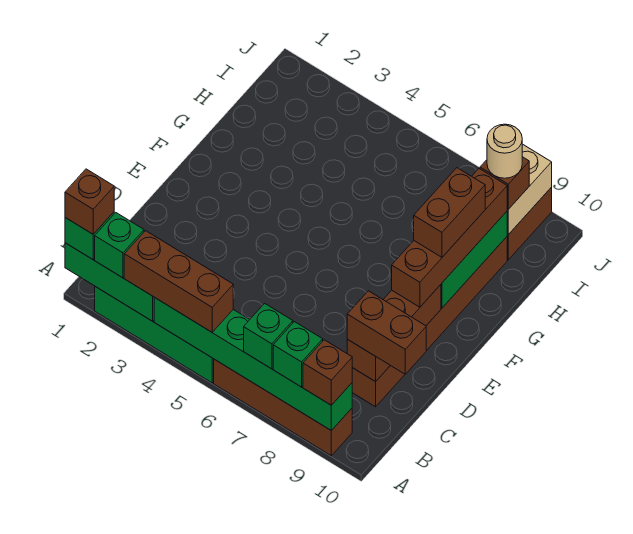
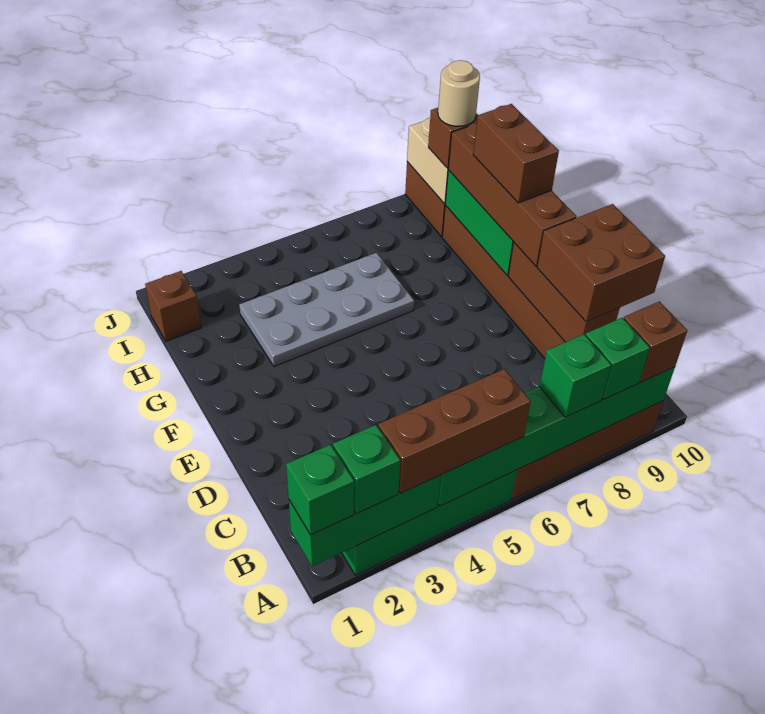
brown brick A1 level 4 -> brown brick I1 level 1
brown brick C9:C10 level 3 -> brown brick C9:D10 level 3
none -> grey plate G3:H6 level 1

